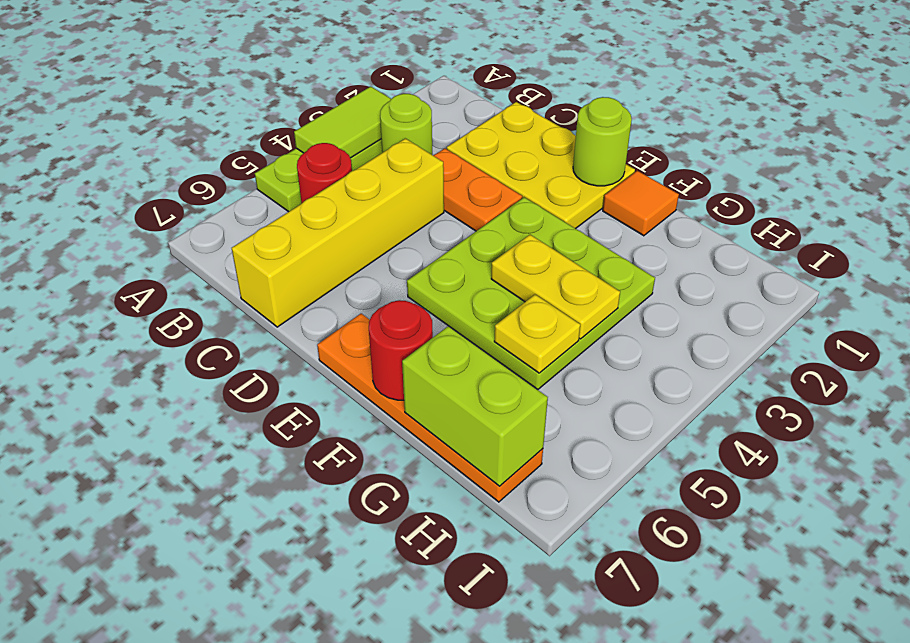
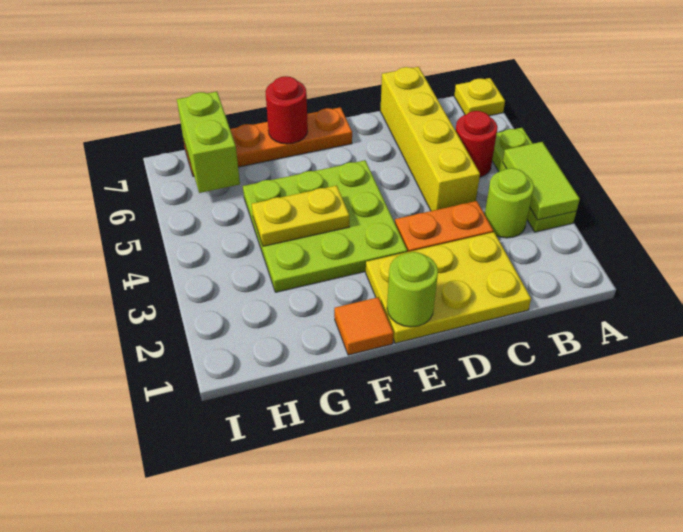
yellow plate G5 level 2 -> yellow plate A7 level 1
lime brick G7:H7 level 2 -> lime brick H6:H7 level 2

